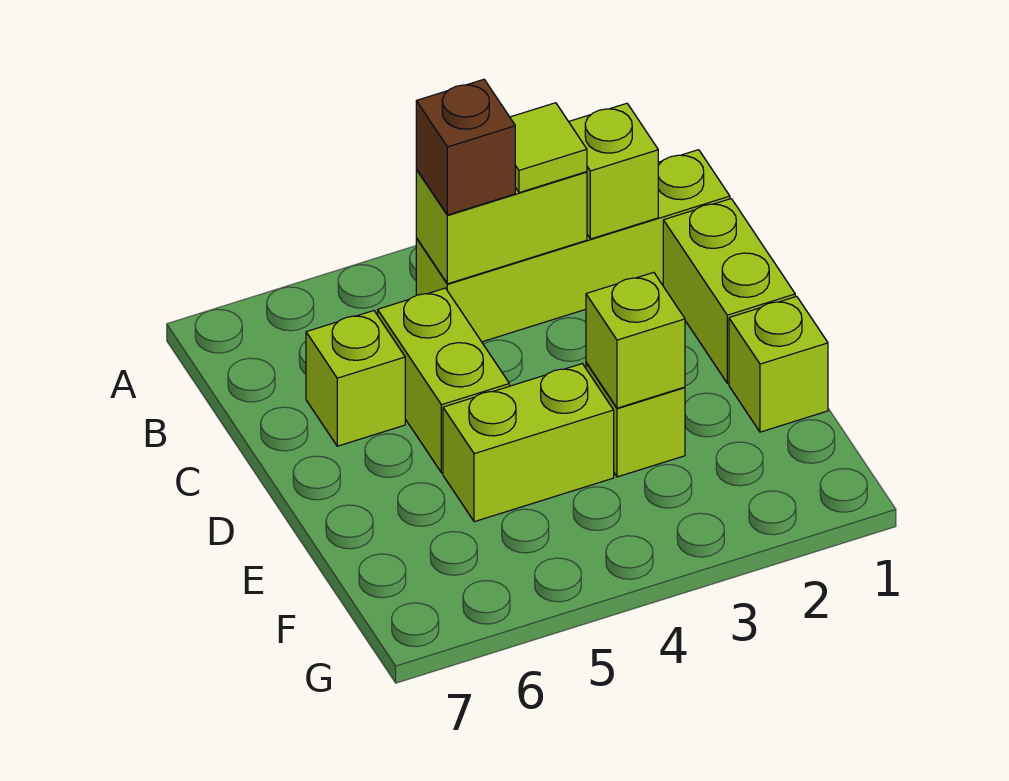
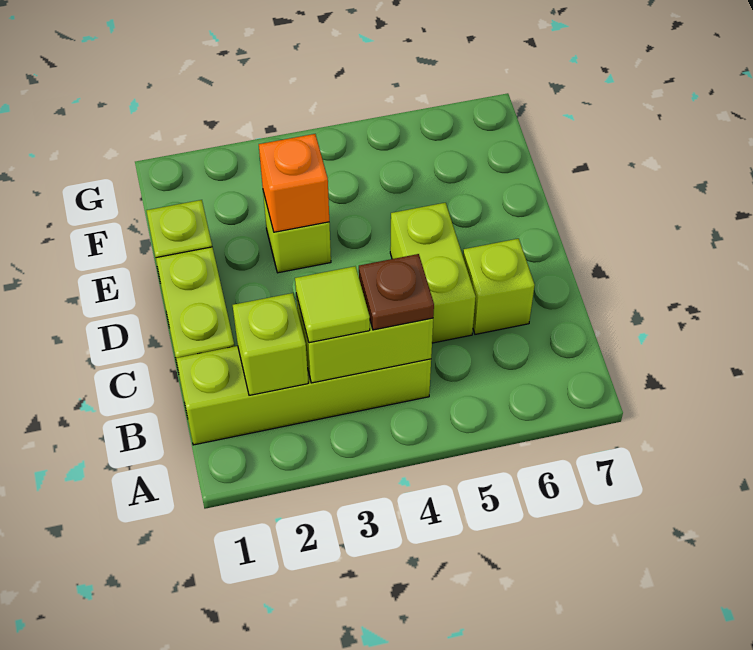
brown brick B4 level 3 -> brown plate B4 level 3
lime brick E3 level 2 -> orange brick E3 level 2
lime brick E4:E5 level 1 -> none

